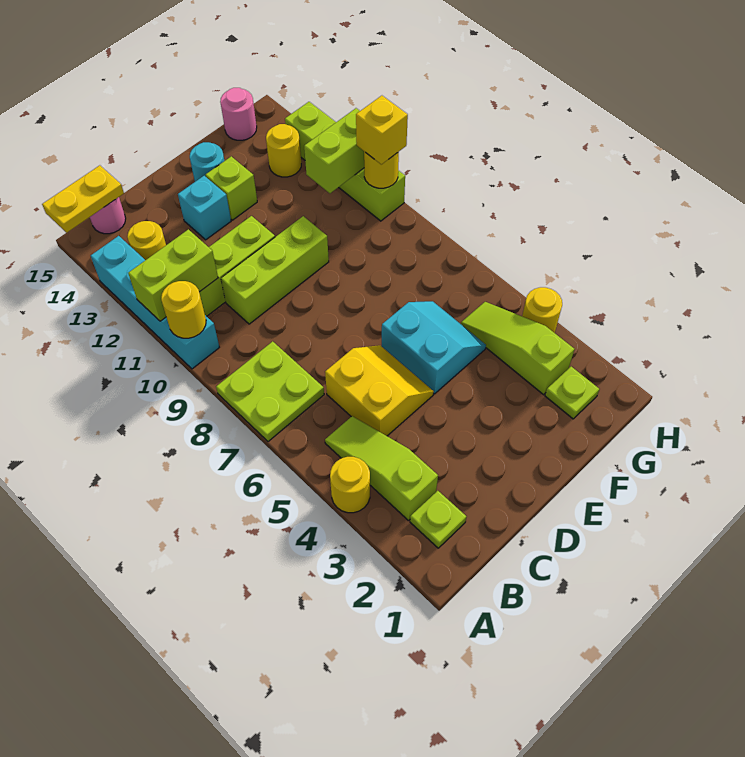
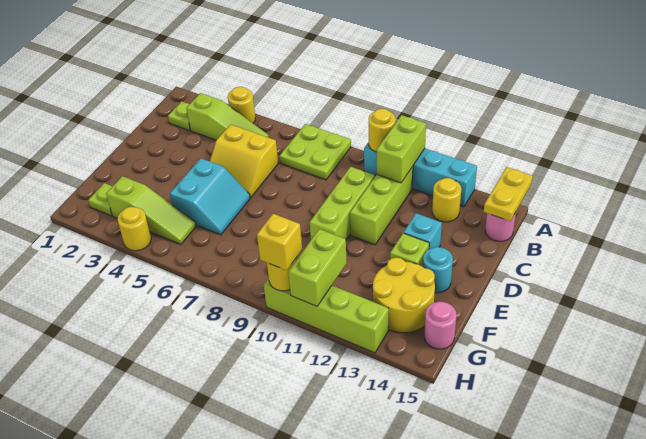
cyan slope E5:F6 level 1 top E -> cyan slope E5:F6 level 1 top 5
yellow round brick G13 level 1 -> yellow round brick F13:G14 level 1

